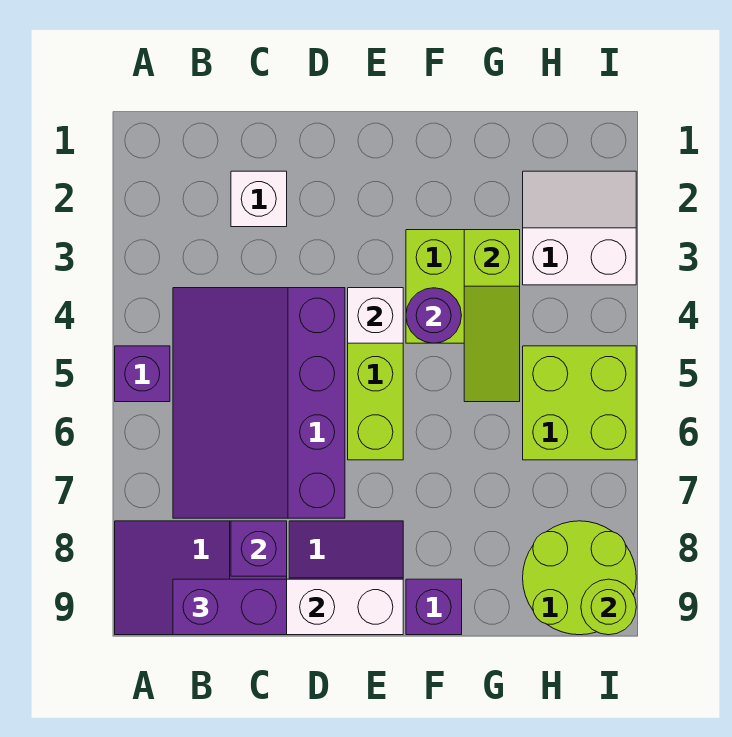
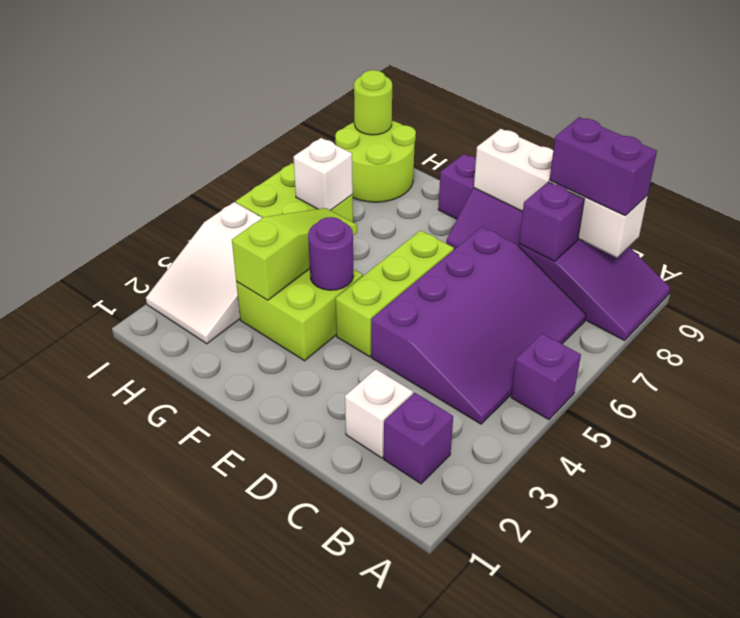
none -> purple brick B2 level 1
white brick E4 level 2 -> white brick H6 level 2
white slope H2:I3 level 1 top 3 -> white slope H2:I4 level 1 top 4

